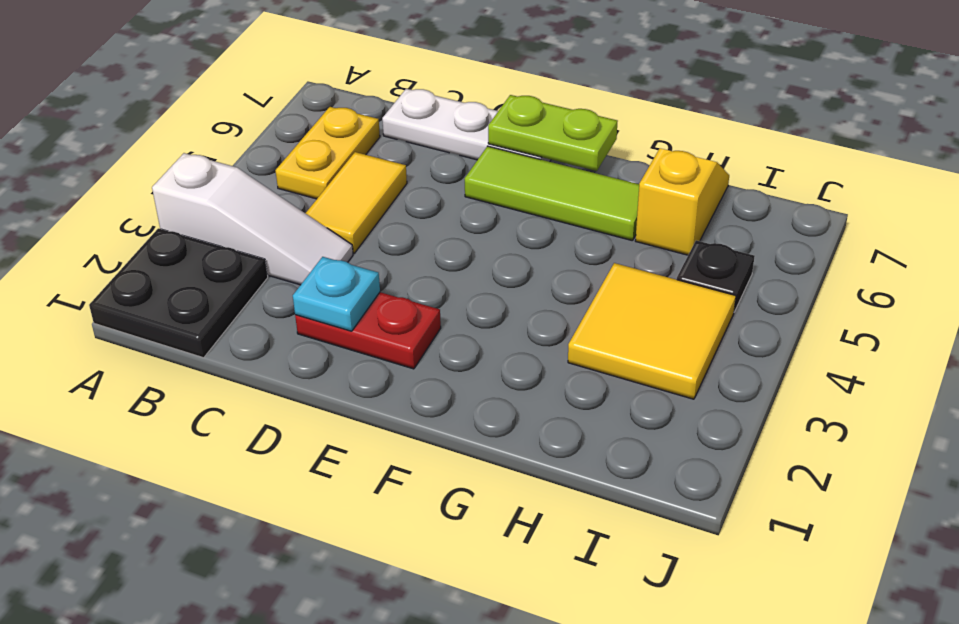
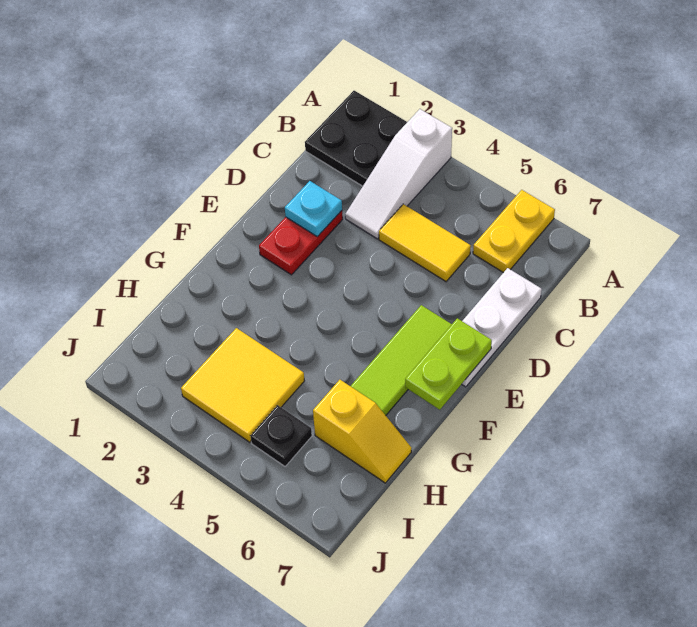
yellow plate B5:B6 level 1 -> yellow plate A6:B6 level 1

